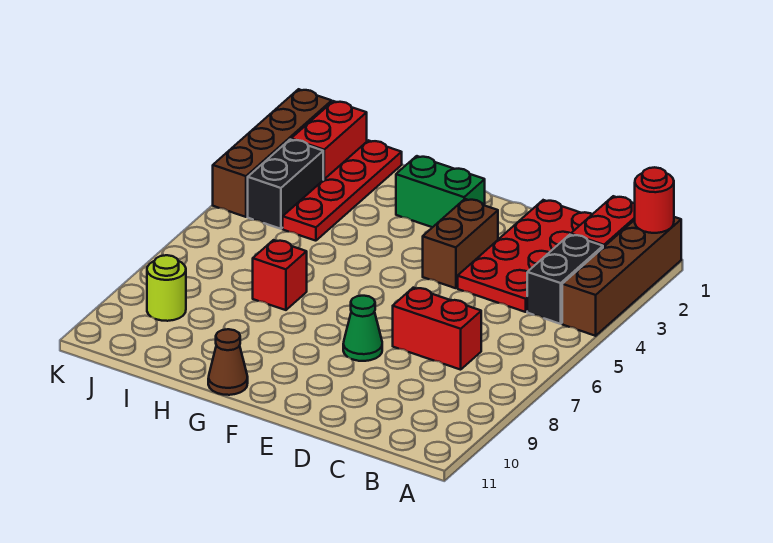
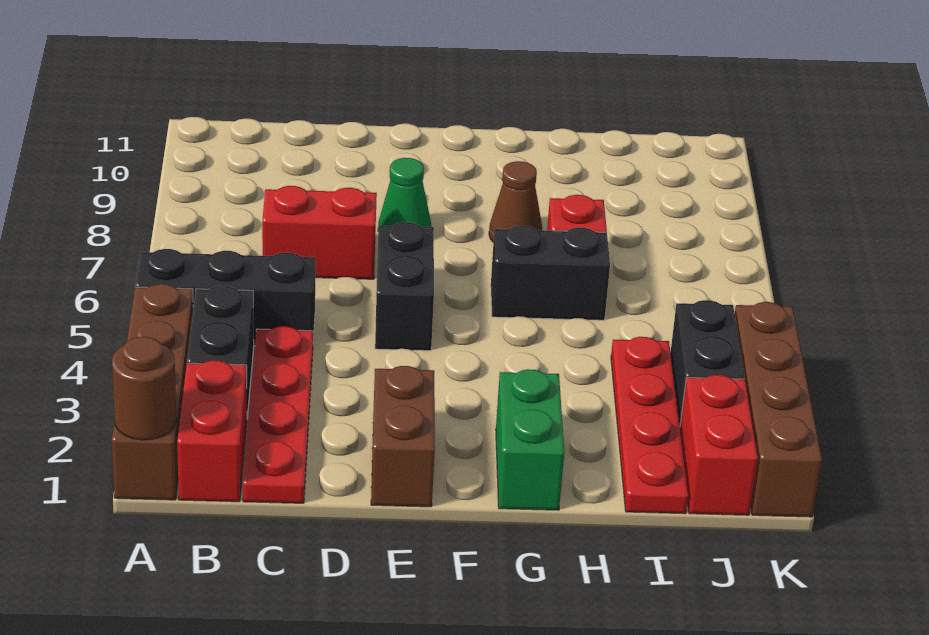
red round brick A1 level 2 -> brown round brick A1 level 2
none -> black brick A5:C5 level 1
red plate C1:D4 level 1 -> red plate C1:C4 level 1
brown brick E3:E4 level 1 -> brown brick E1:E2 level 1
none -> black brick E5:E6 level 1
green brick F2:G2 level 1 -> green brick G1:G2 level 1
none -> black brick G6:H6 level 1
brown cone G11 level 1 -> brown cone G8 level 1
lime round brick J9 level 1 -> none

